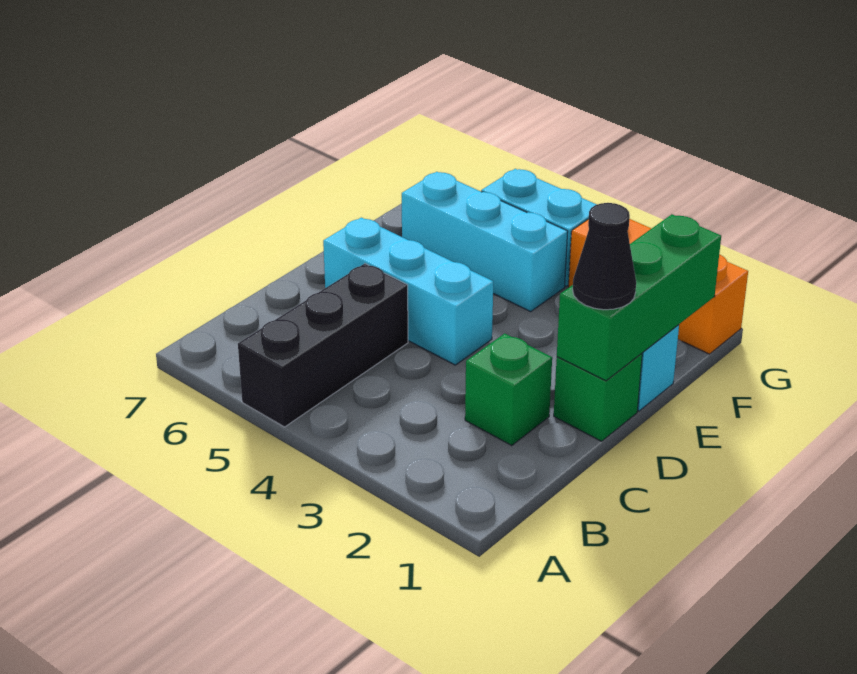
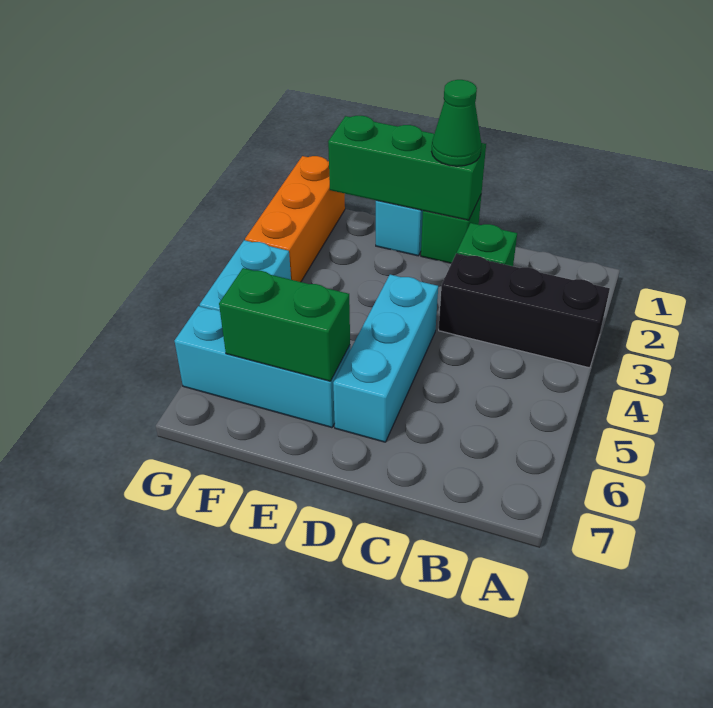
black brick A5:C5 level 1 -> black brick A3:C3 level 1
black cone D1 level 3 -> green cone D1 level 3
none -> green brick E6:F6 level 2
cyan brick F4:F6 level 1 -> cyan brick E6:G6 level 1

